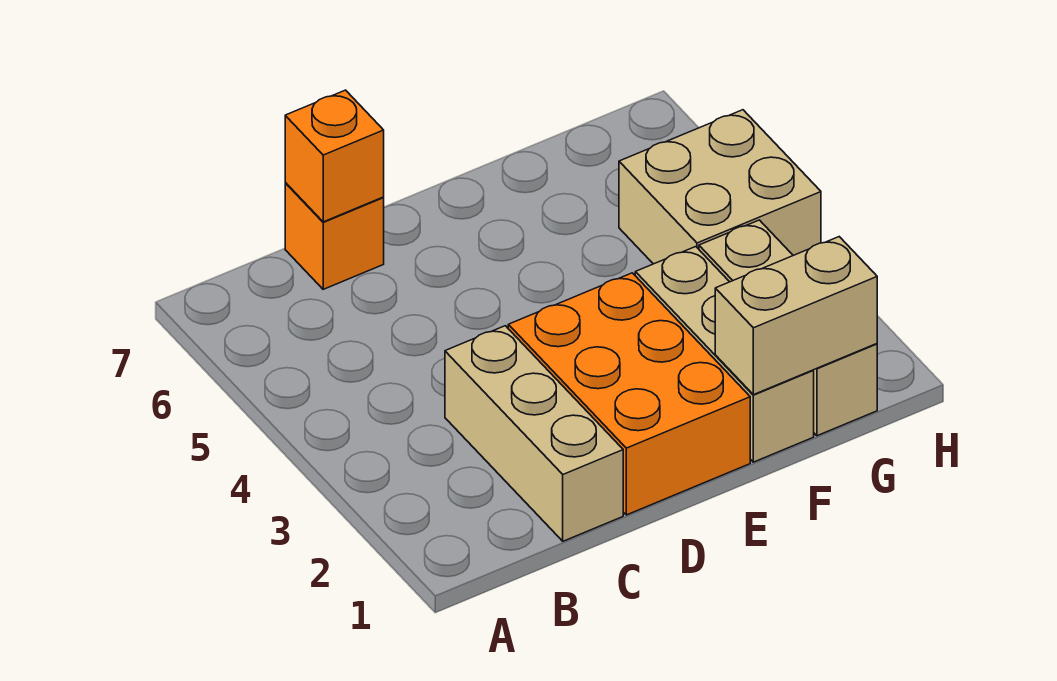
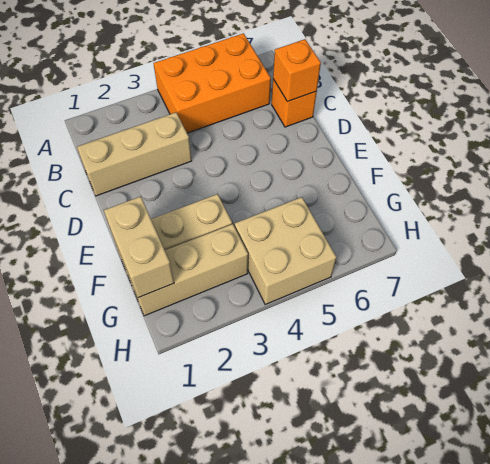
orange brick D1:E3 level 1 -> orange brick A4:B6 level 1

